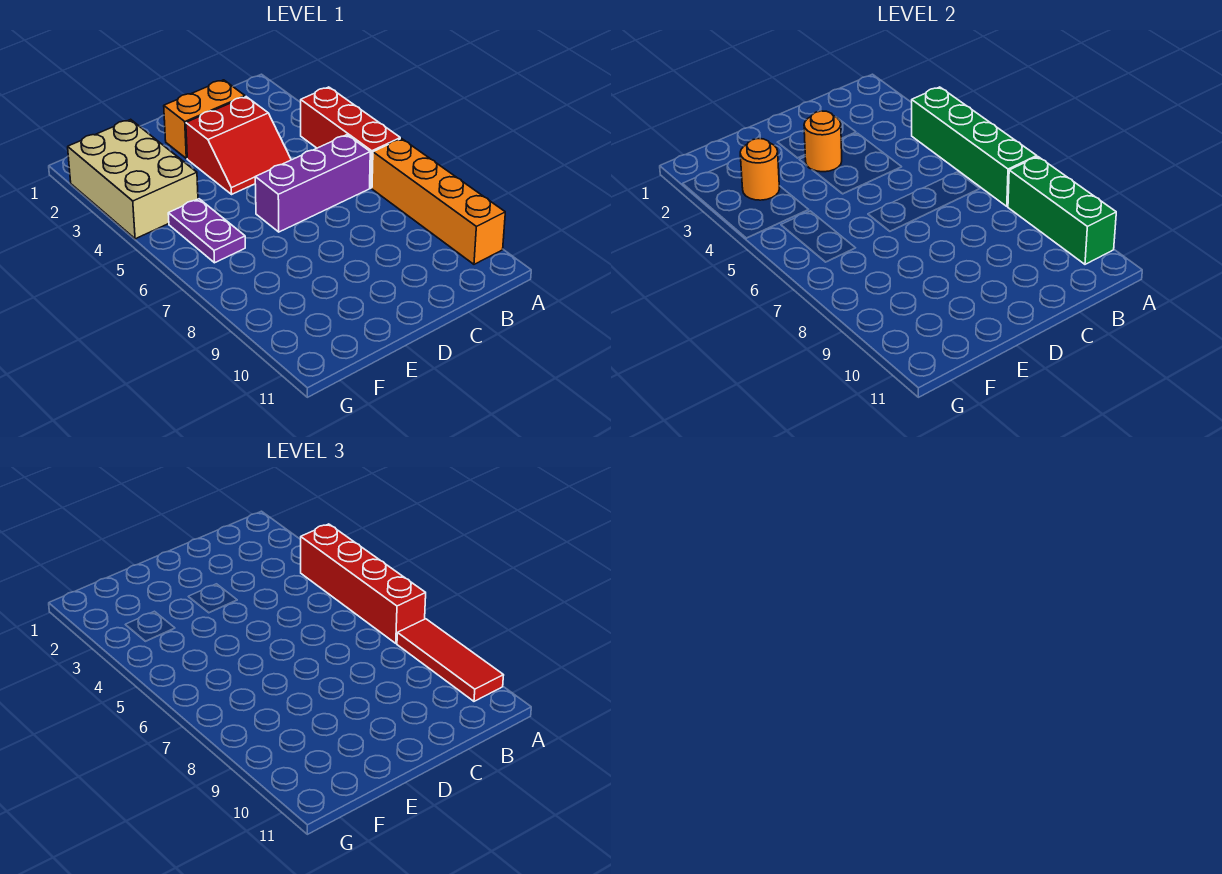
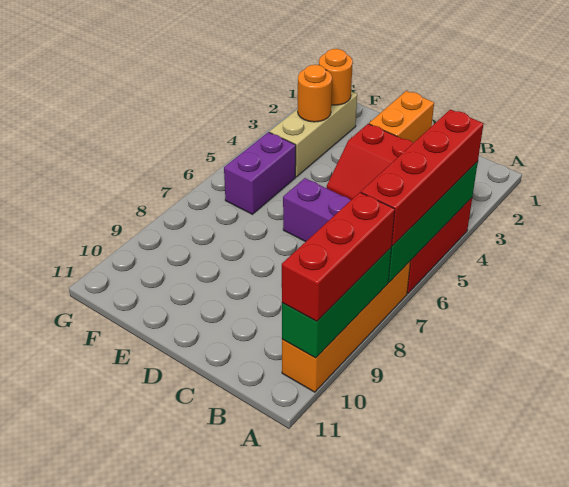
red tile A8:A10 level 3 -> red brick A8:A10 level 3
orange brick C2:D2 level 1 -> orange brick D1:D2 level 1
orange round brick D3 level 2 -> orange round brick F2 level 2
tan brick F2:G4 level 1 -> tan brick F2:F4 level 1
purple plate F5:F6 level 1 -> purple brick F5:F6 level 1

